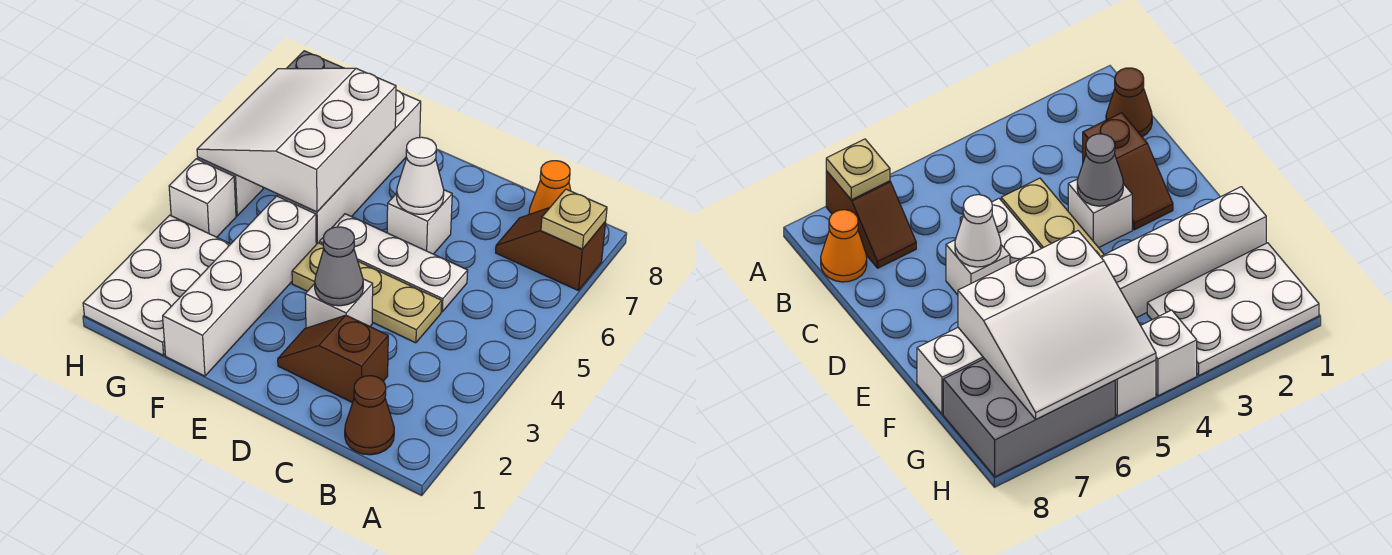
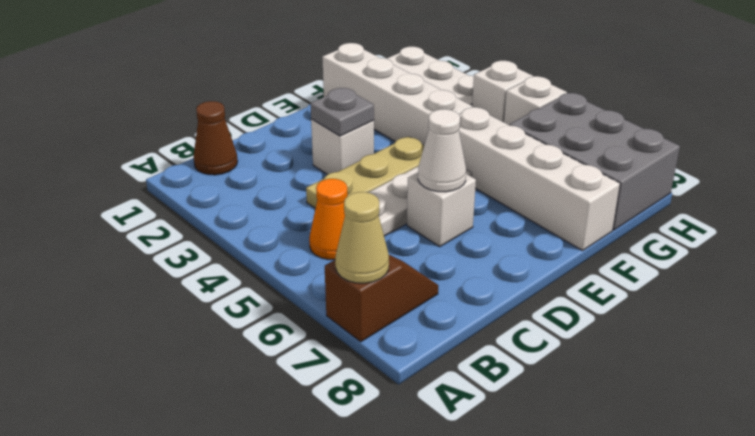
tan plate A7 level 2 -> tan cone A7 level 2
orange cone B8 level 1 -> orange cone B5 level 1
brown slope C2:D2 level 1 top C -> none
grey cone D3 level 2 -> grey plate D3 level 2
white slope F5:H7 level 2 top F -> none

